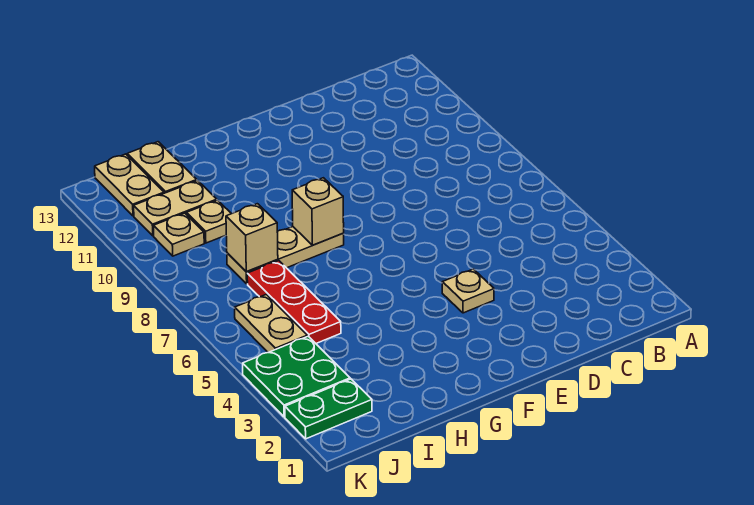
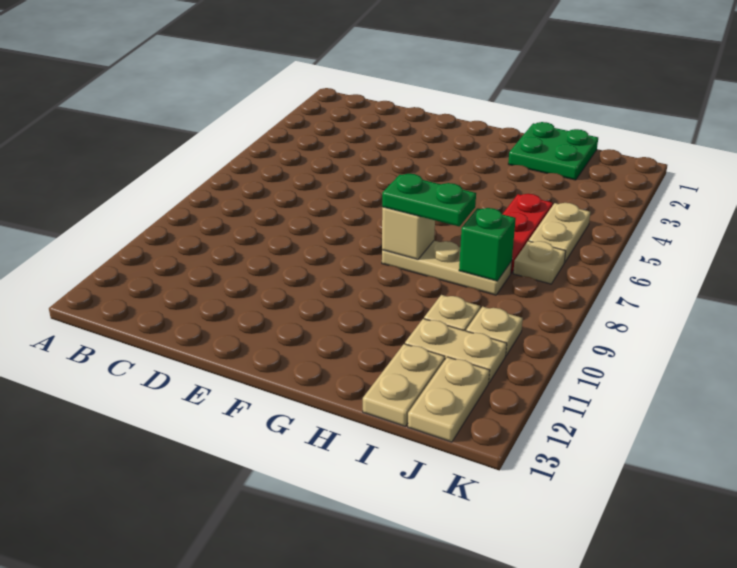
tan plate E4 level 1 -> tan plate J7 level 1
tan brick I8 level 2 -> green brick I8 level 2
green plate J2:K2 level 1 -> green plate G8:H8 level 3
green plate J3:K4 level 1 -> green plate H1:I2 level 1

